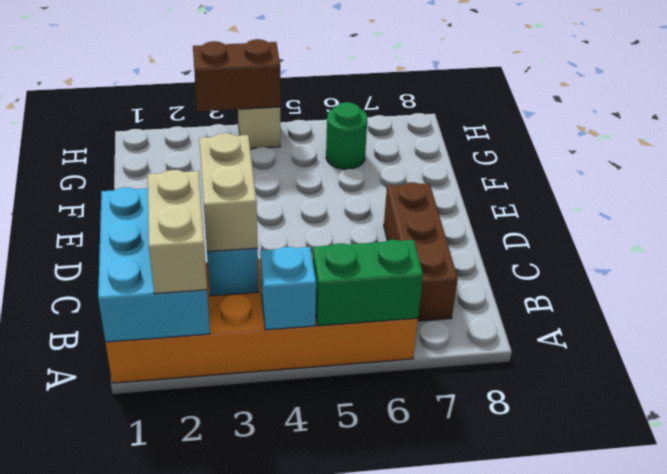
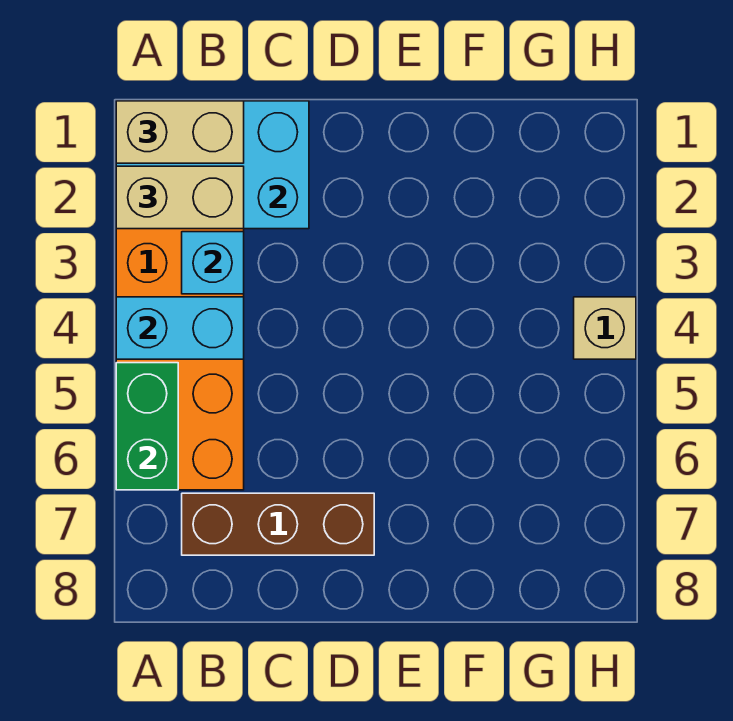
cyan brick A4 level 2 -> cyan brick A4:B4 level 2
tan brick B3:C3 level 3 -> tan brick A1:B1 level 3
green round brick G6 level 1 -> none
brown brick H3:H4 level 2 -> none

